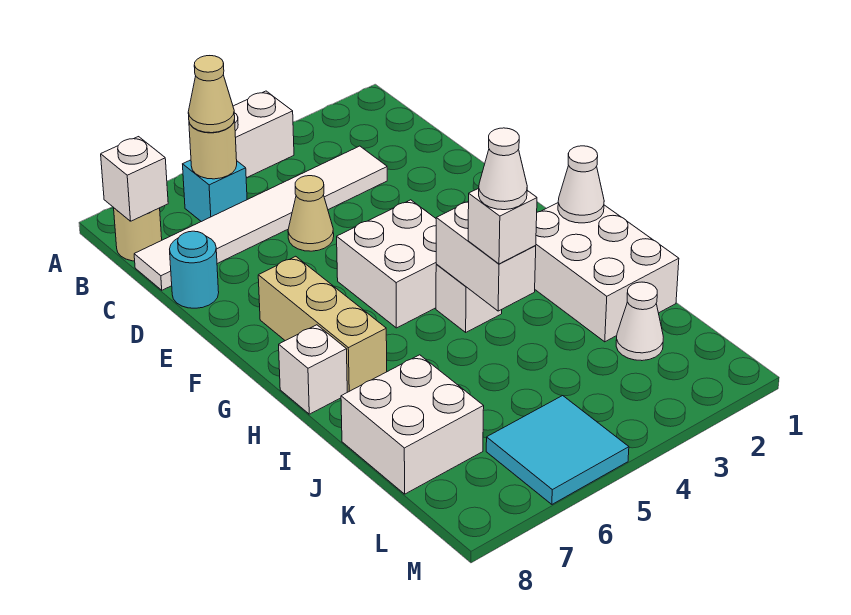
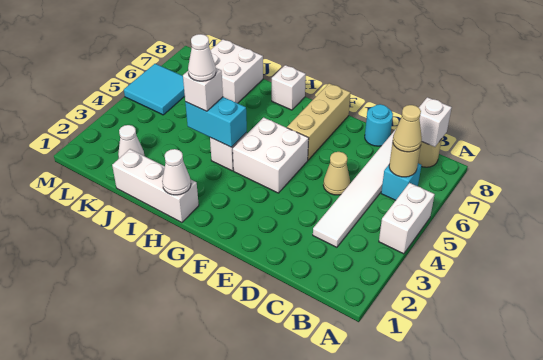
tan brick F7:H7 level 1 -> tan brick F6:F8 level 1
white brick H1:J2 level 1 -> white brick H1:J1 level 1
white brick H4:I4 level 2 -> cyan brick H4:I4 level 2

